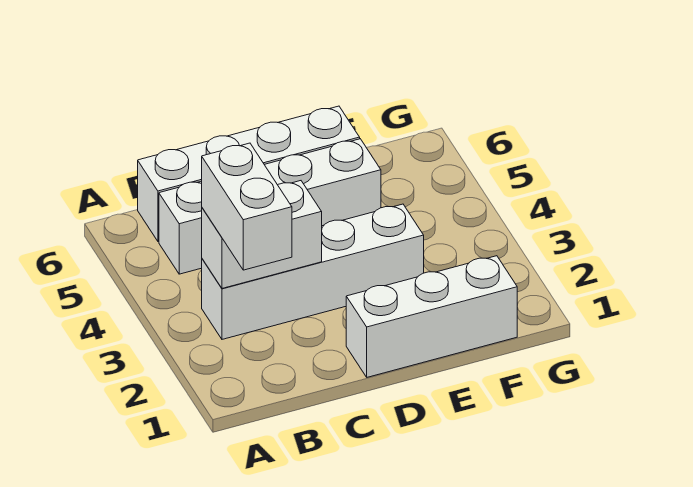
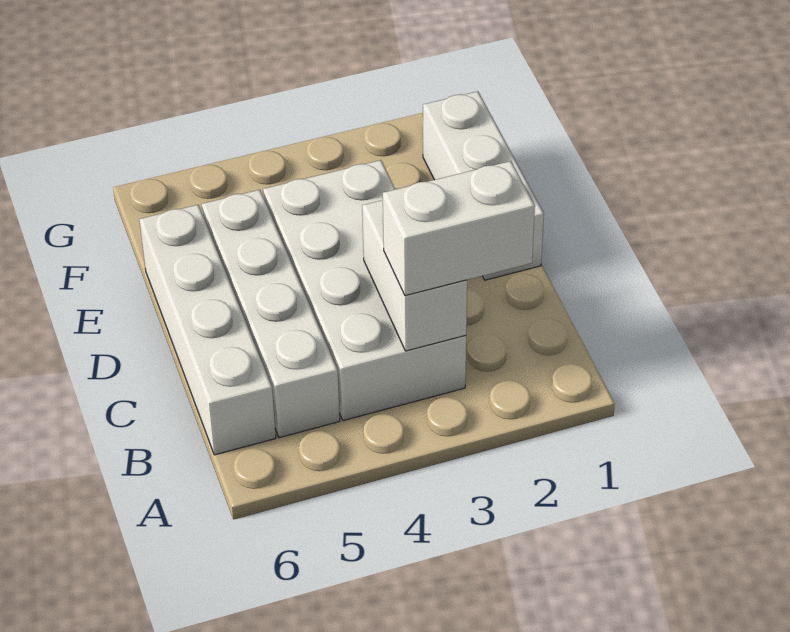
white brick B3:E3 level 1 -> white brick B3:E4 level 1

